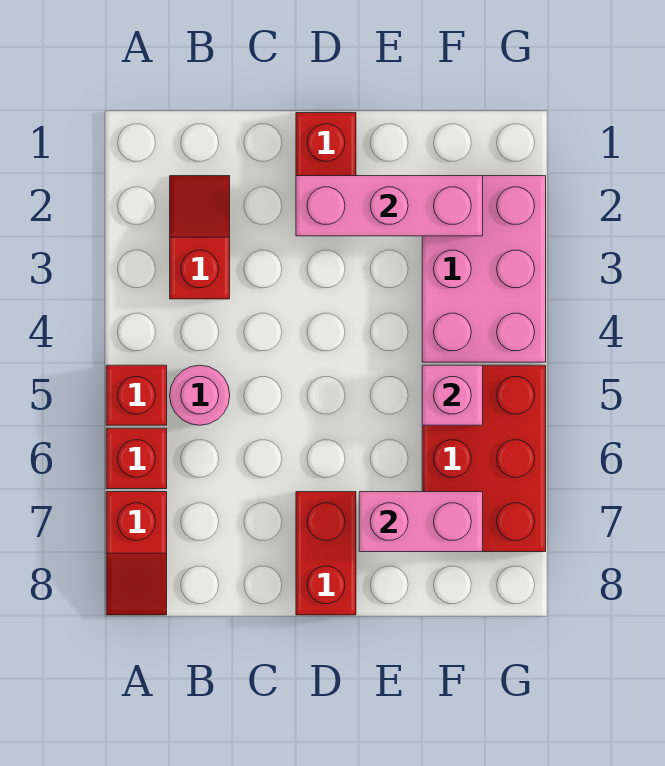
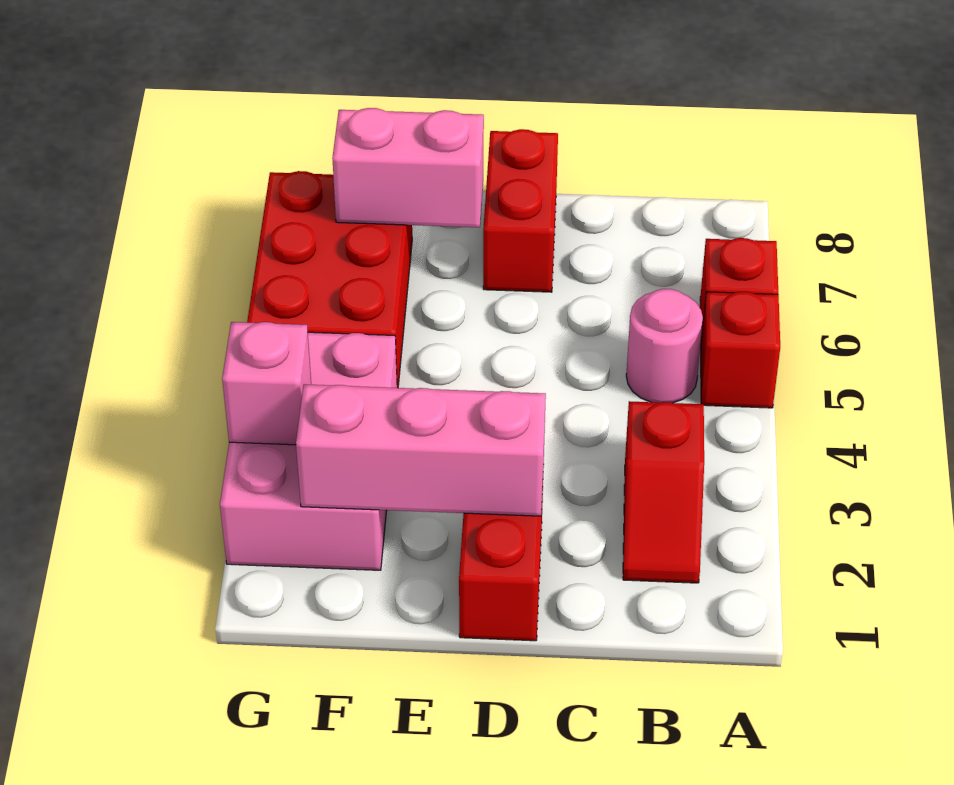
red slope A7:A8 level 1 top 7 -> none
pink brick F5 level 2 -> pink brick G3 level 2

